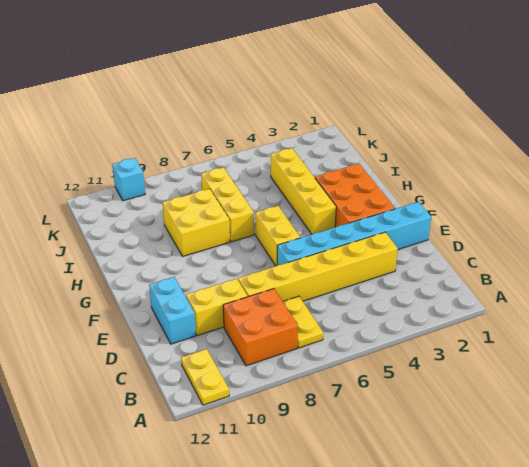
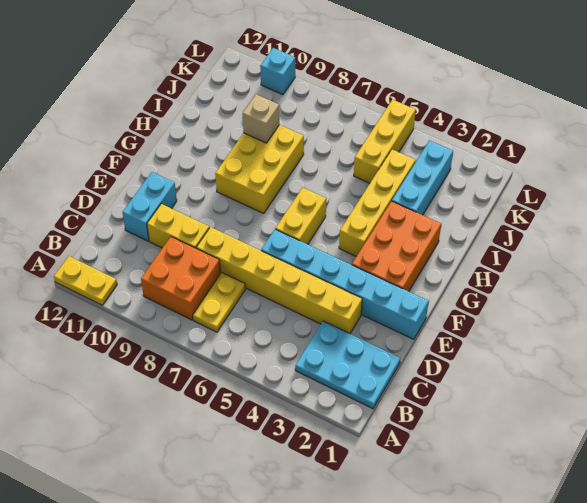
yellow plate A11:B11 level 1 -> yellow plate A11:A12 level 1
none -> cyan plate B1:C3 level 1
yellow brick H7:J7 level 1 -> yellow brick J5:L5 level 1
yellow brick H8:I9 level 1 -> yellow brick G8:I9 level 1
none -> cyan brick I3:K3 level 1
none -> tan brick I9 level 2

